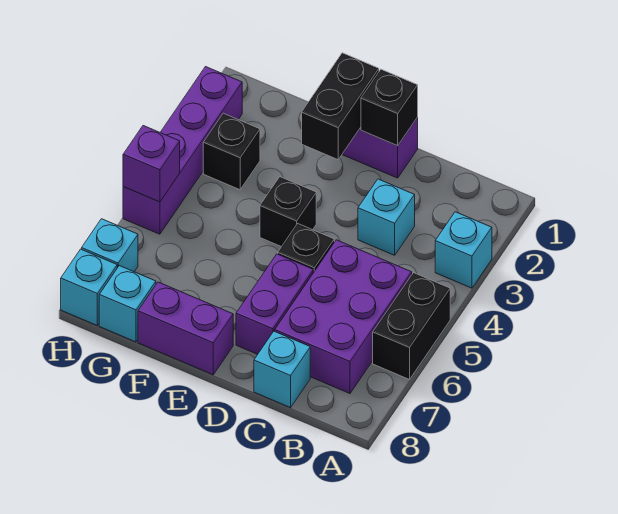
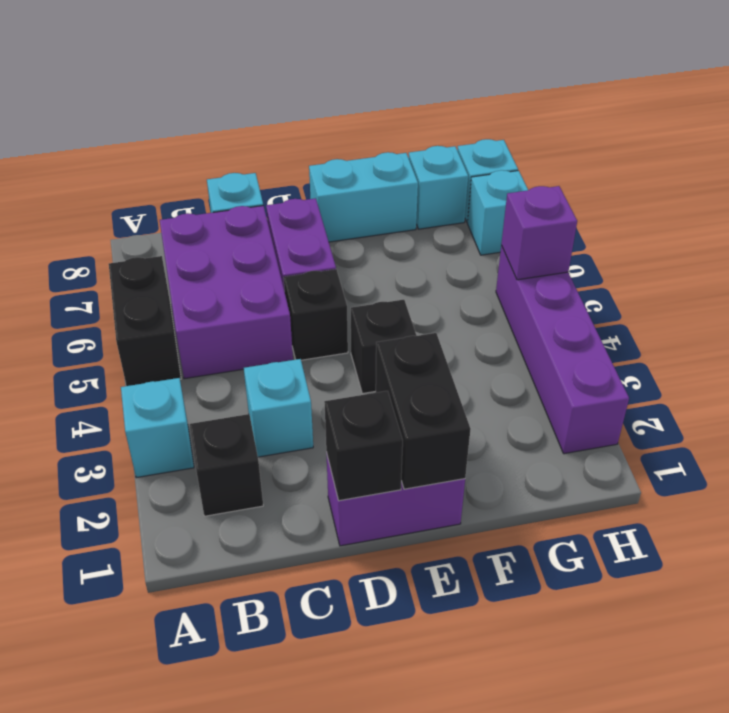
purple brick E8:F8 level 1 -> cyan brick E8:F8 level 1
black brick G3 level 1 -> black brick B2 level 1

